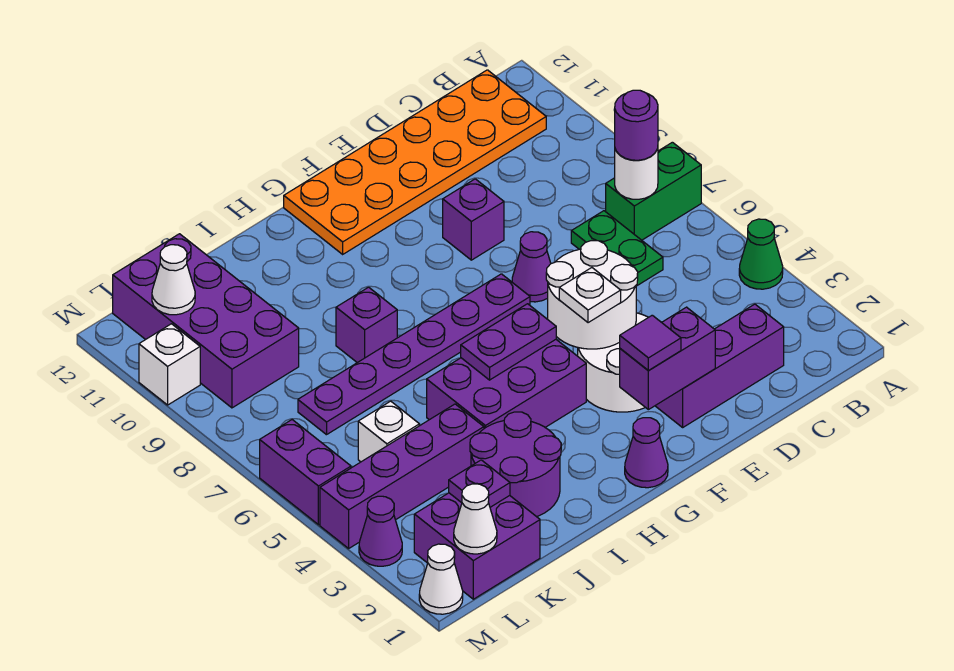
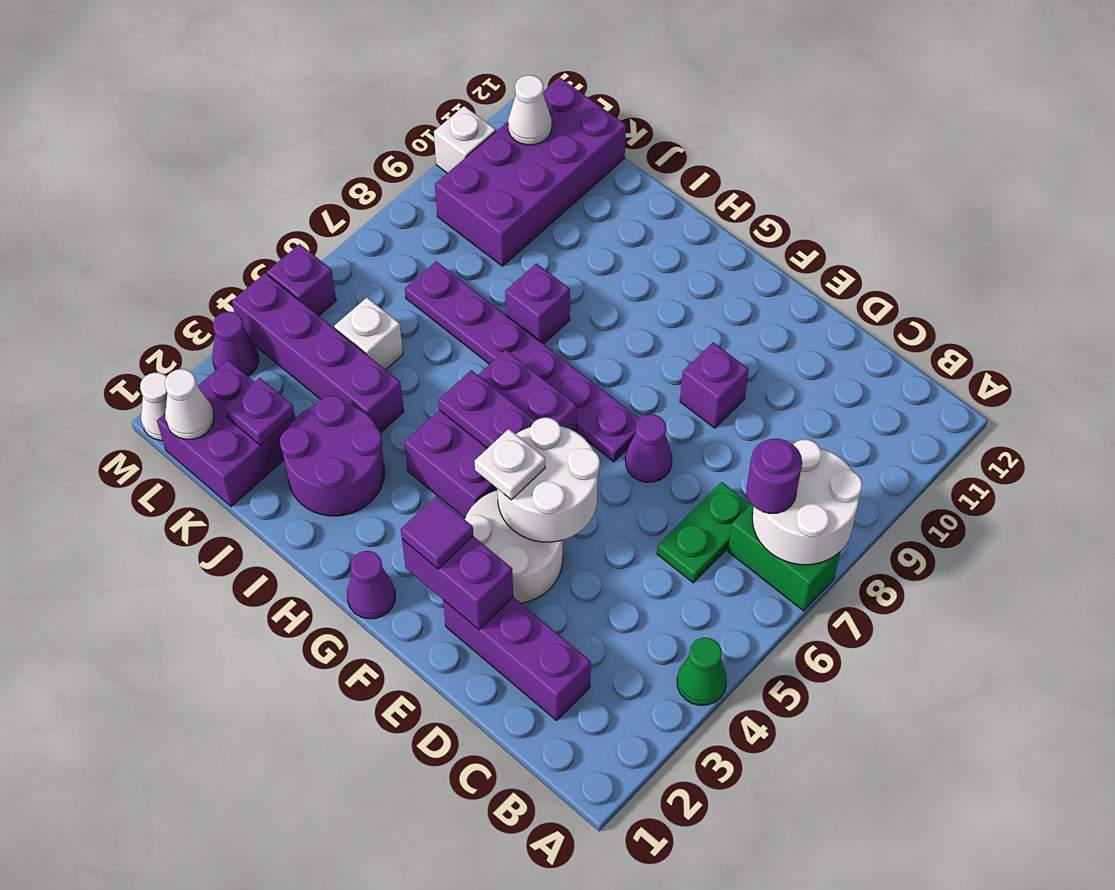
white round brick B7 level 2 -> white round brick A7:B8 level 2
orange plate B11:G12 level 1 -> none
purple brick G4:I5 level 1 -> purple brick G4:H6 level 1
purple brick M5:M6 level 1 -> purple brick M5 level 1

